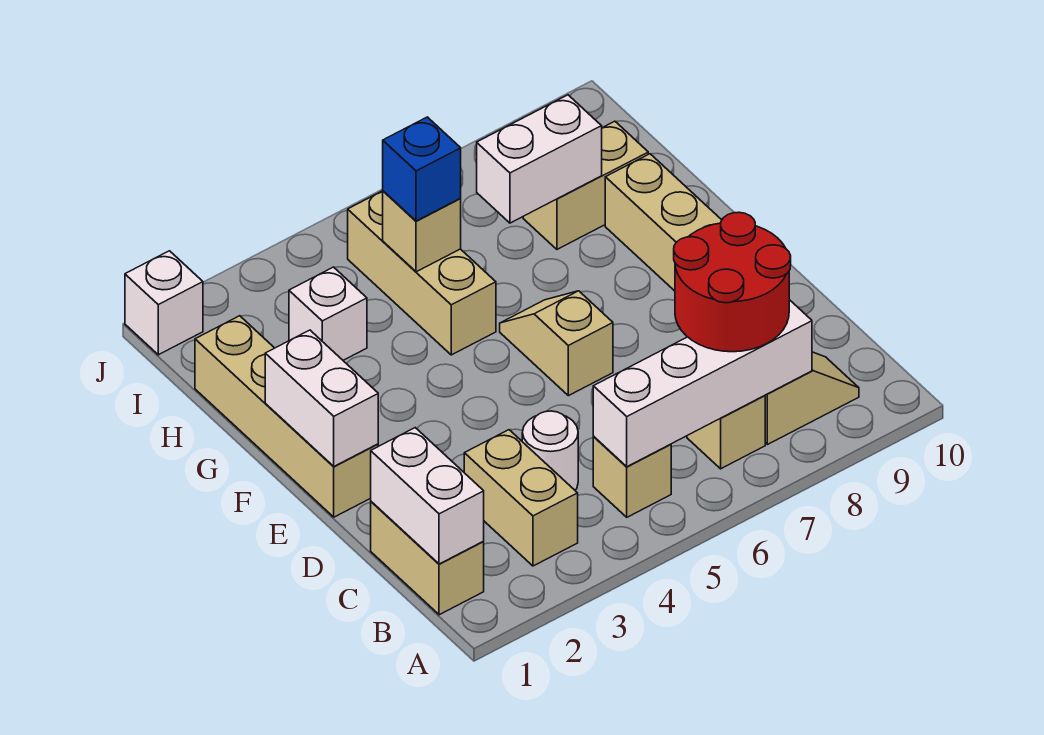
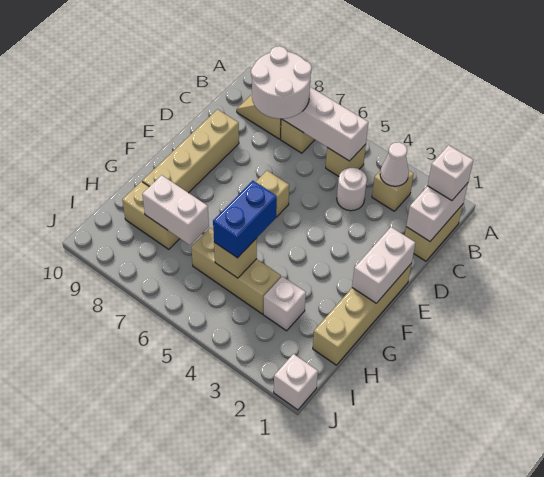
none -> white brick B1 level 3
tan brick B3:C3 level 1 -> tan brick B3 level 1
none -> white cone B3 level 2
red round brick B7:C8 level 3 -> white round brick B7:C8 level 3
tan brick G5:I5 level 1 -> tan brick H4:H6 level 1
blue brick H5 level 3 -> blue brick G5:H5 level 3

